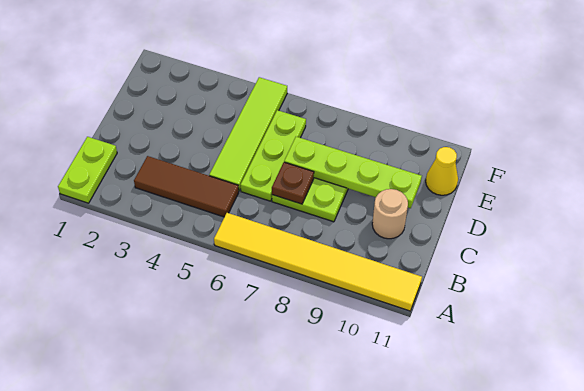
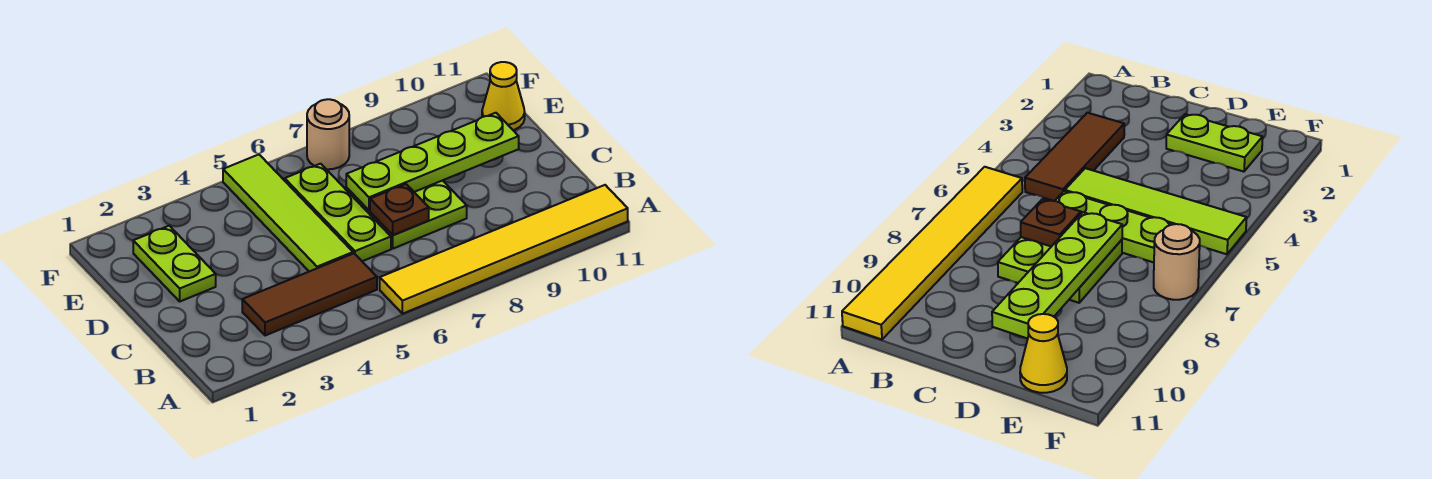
lime plate A1:B1 level 1 -> lime plate D2:E2 level 1
tan round brick C10 level 1 -> tan round brick F7 level 1

